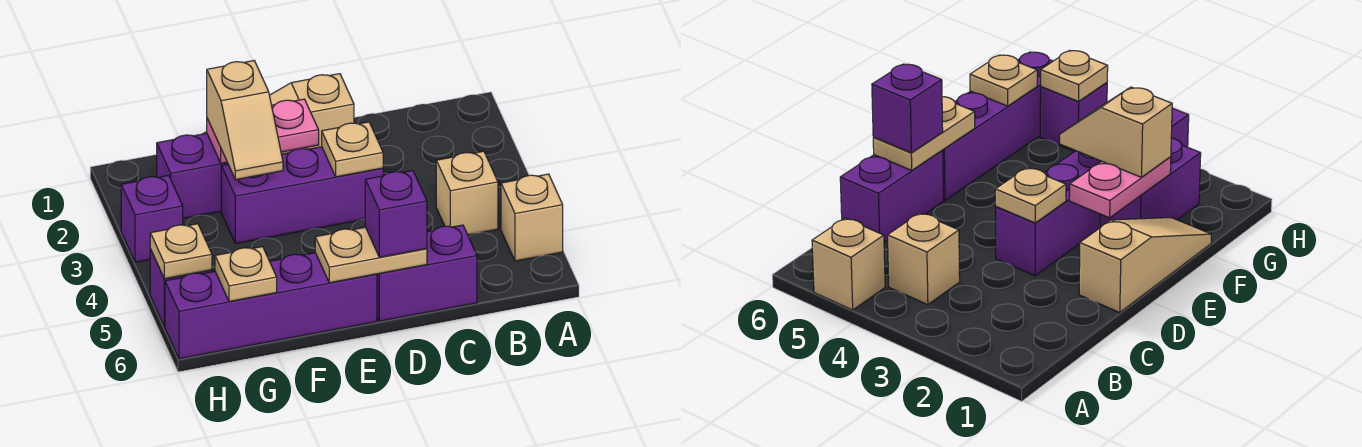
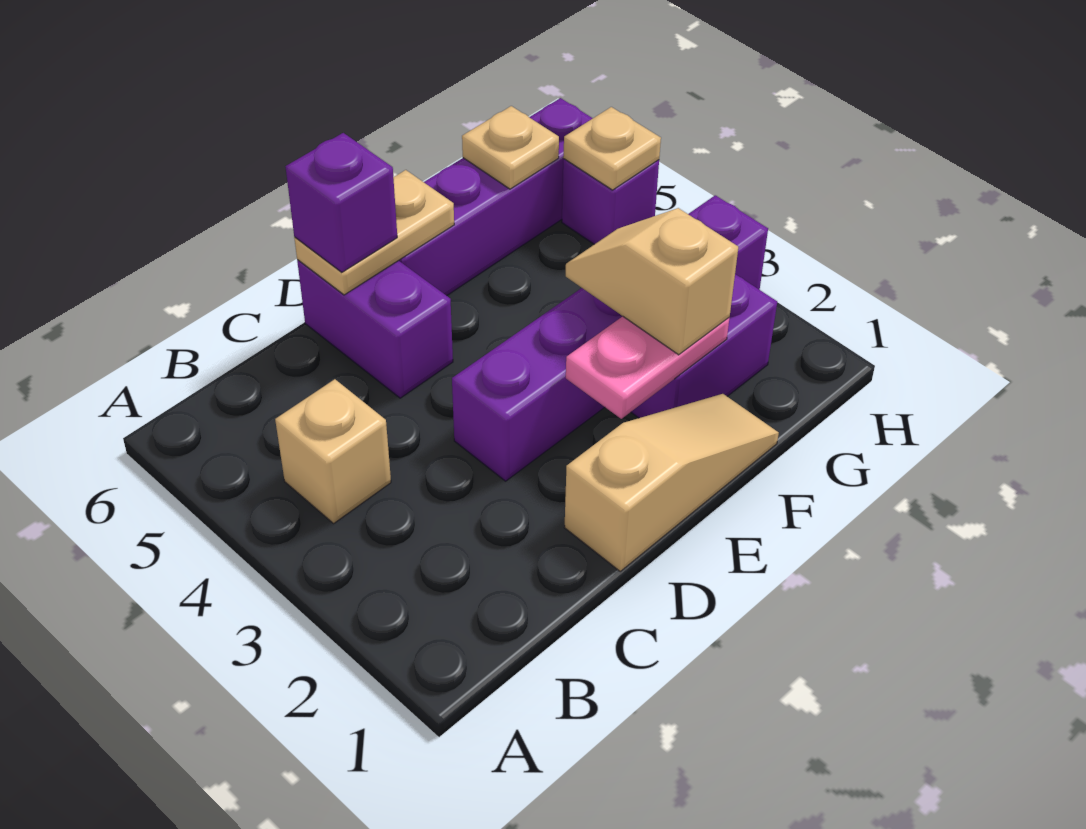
tan brick A5 level 1 -> none
purple brick C6:D6 level 1 -> purple brick D5:D6 level 1
tan plate D3 level 2 -> none

